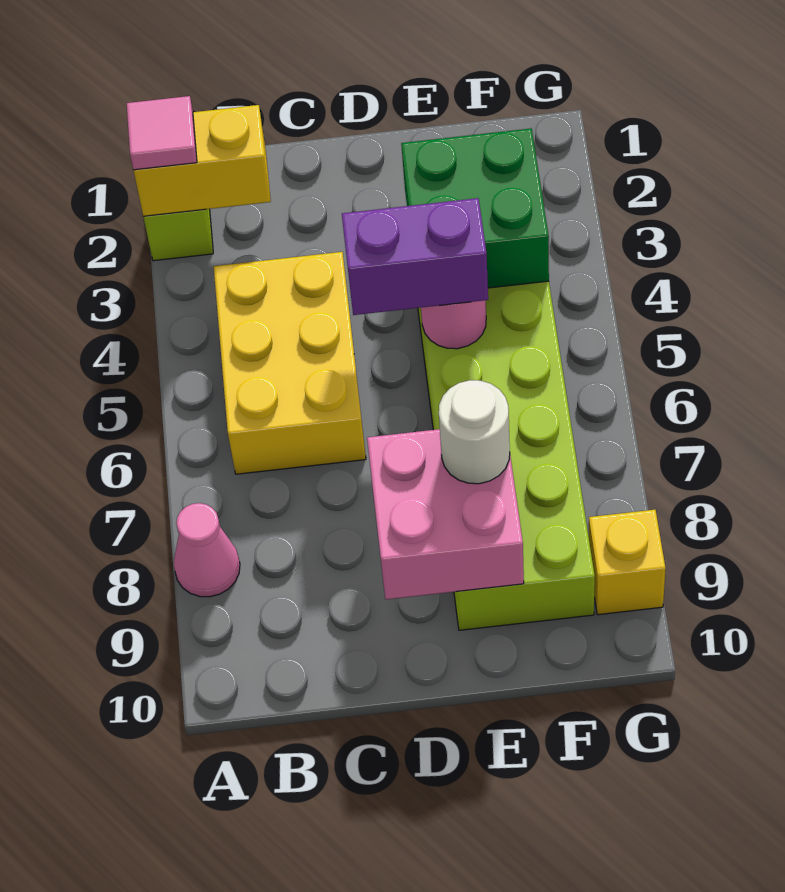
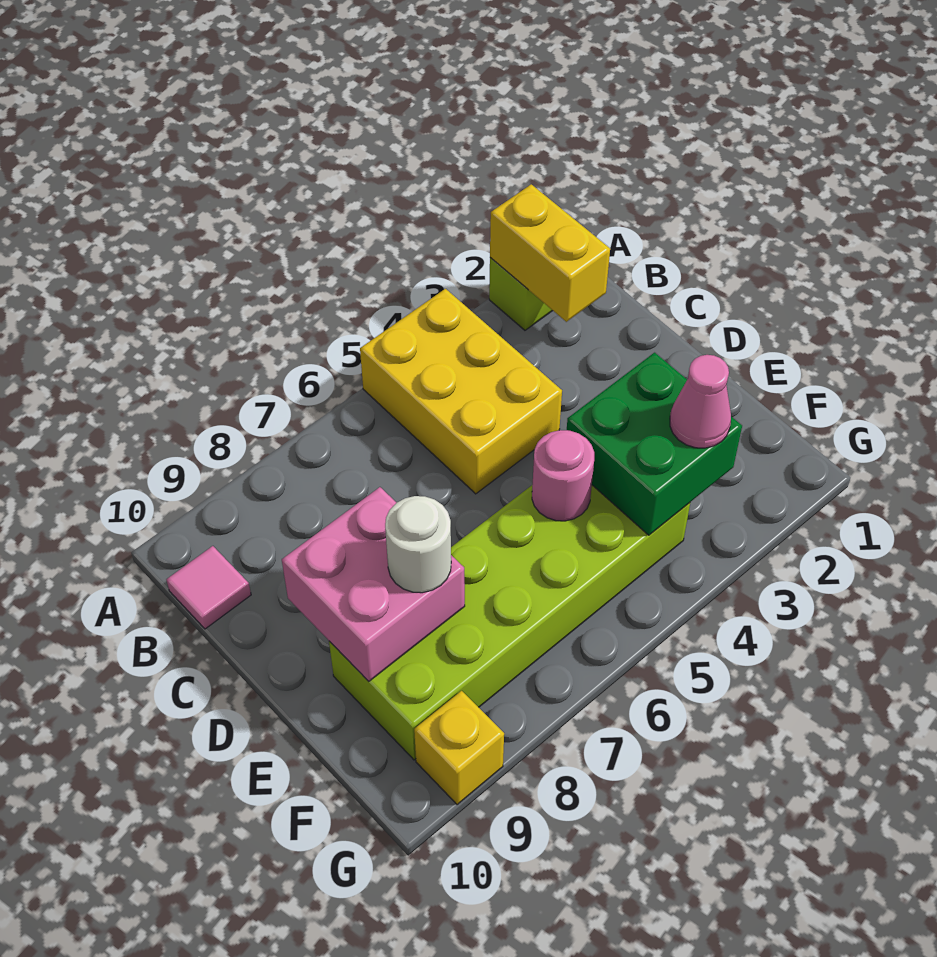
pink tile A2 level 3 -> pink tile B10 level 1
pink cone A8 level 1 -> pink cone F3 level 3
yellow brick B4:C6 level 1 -> yellow brick A4:C5 level 1
purple brick D5:E5 level 3 -> none

